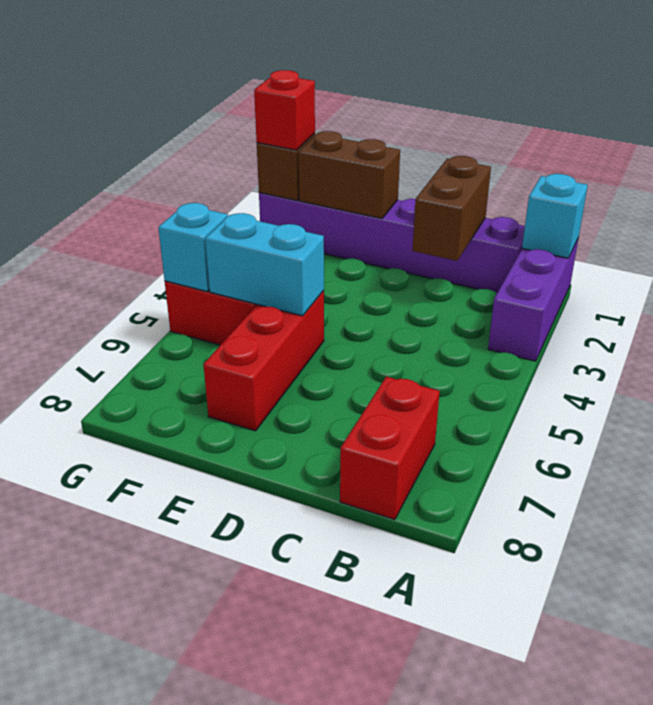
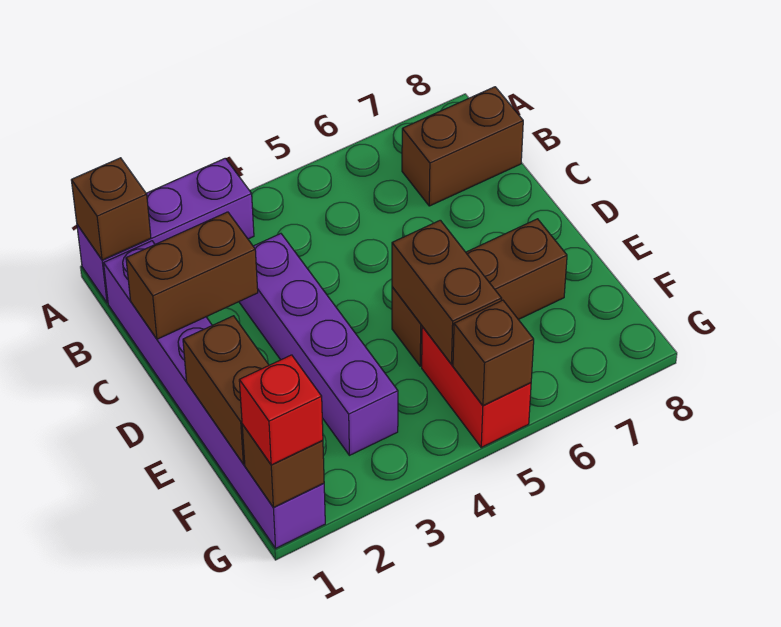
cyan brick A1 level 2 -> brown brick A1 level 2
red brick B7:B8 level 1 -> brown brick B7:B8 level 1
none -> purple brick C3:F3 level 1
red brick E5:E7 level 1 -> brown brick E5:E7 level 1
cyan brick E5:F5 level 2 -> brown brick E5:F5 level 2
cyan brick G5 level 2 -> brown brick G5 level 2

